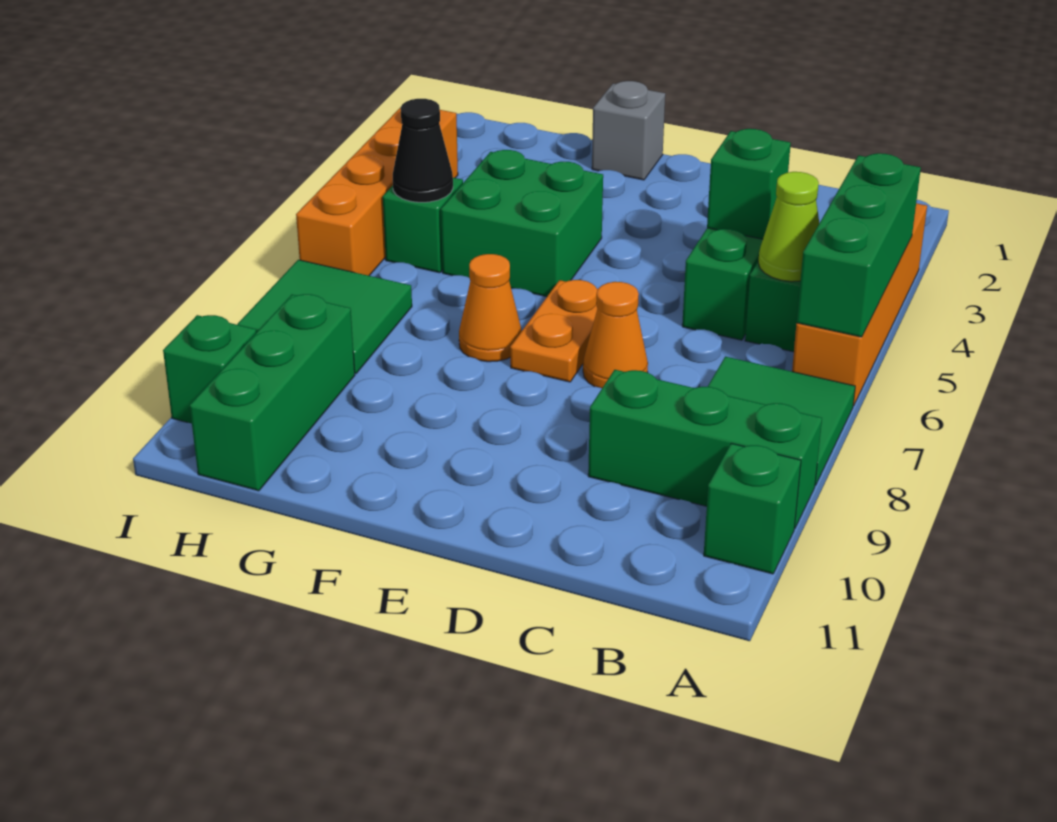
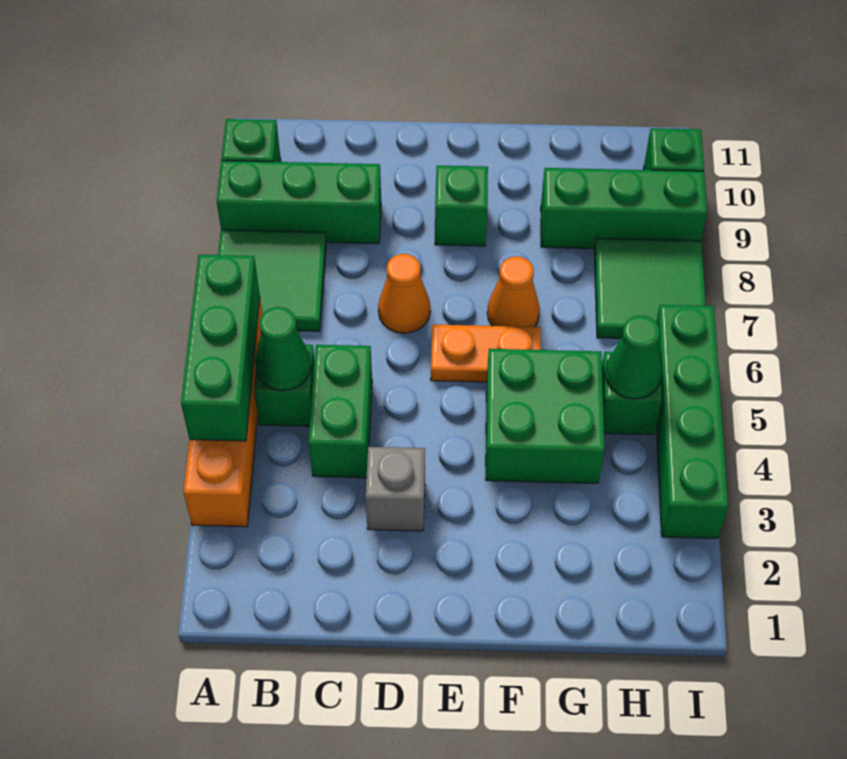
lime cone B5 level 2 -> green cone B5 level 2
green brick C4 level 2 -> green brick E9 level 1
orange plate E6:E7 level 1 -> orange plate E6:F6 level 1
grey brick F1 level 1 -> grey brick D3 level 1
black cone H5 level 2 -> green cone H5 level 2
green brick H9:H11 level 1 -> green brick G9:I9 level 1
orange brick I3:I6 level 1 -> green brick I3:I6 level 1

